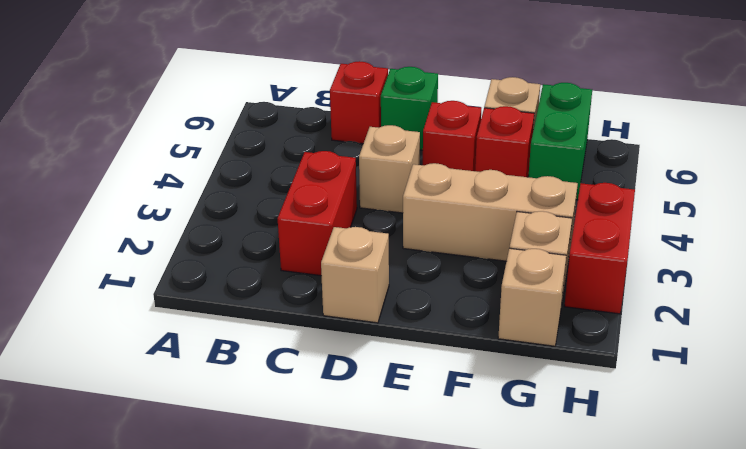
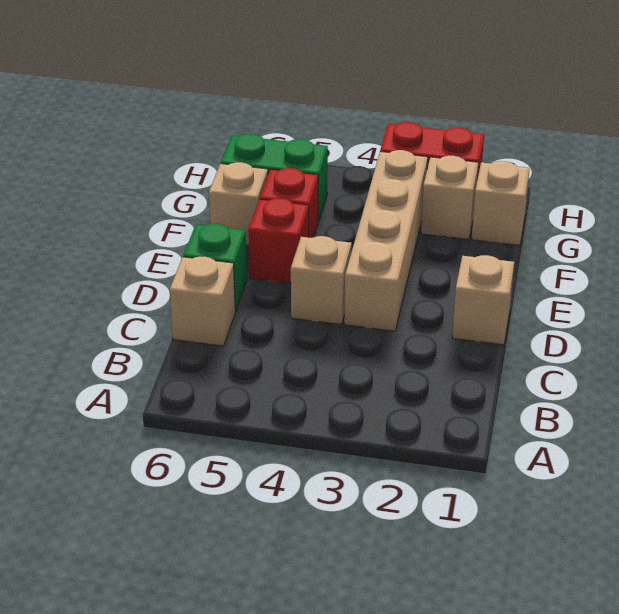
red brick C2:C3 level 1 -> none
red brick C6 level 1 -> tan brick C6 level 1
tan brick E3:G3 level 1 -> tan brick D3:G3 level 1

